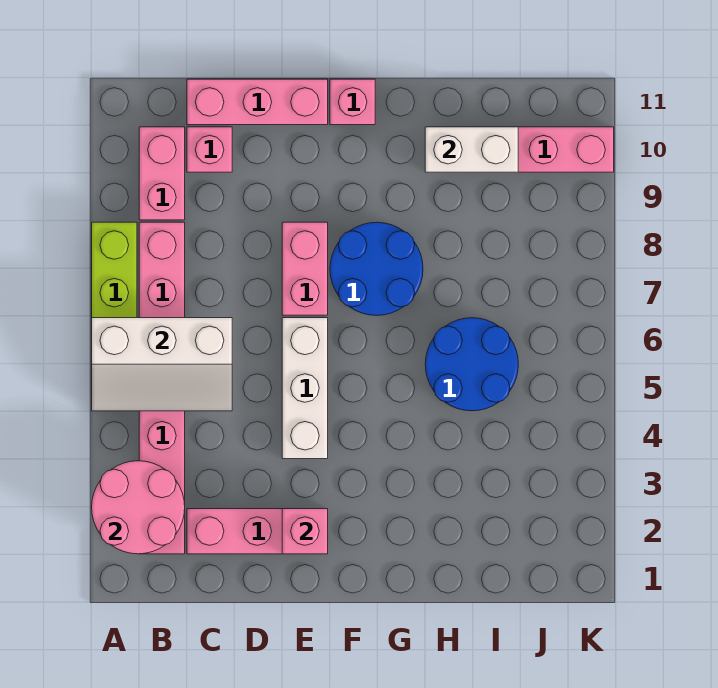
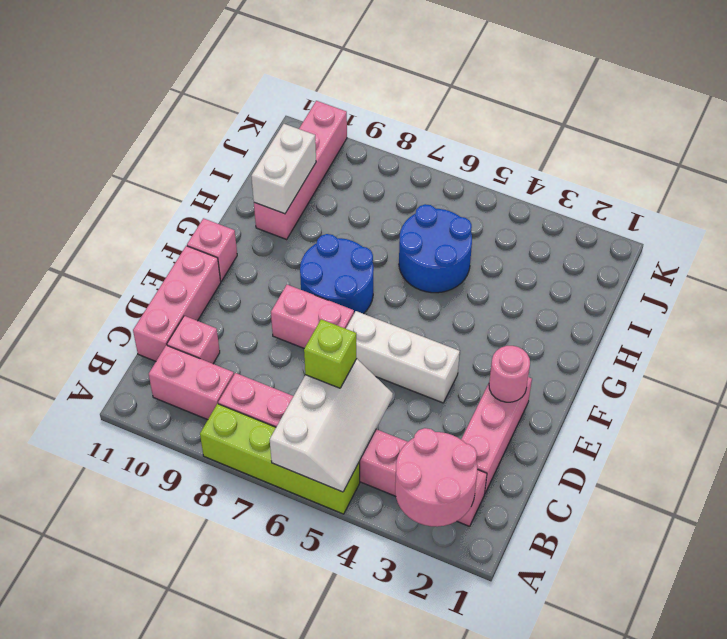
none -> lime brick C6 level 3
pink brick E2 level 2 -> pink round brick E2 level 2

